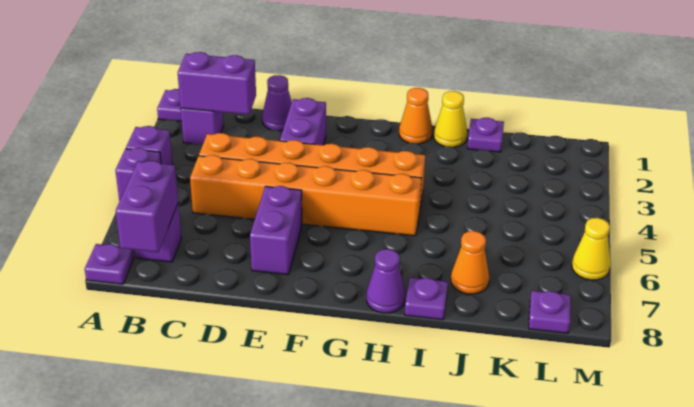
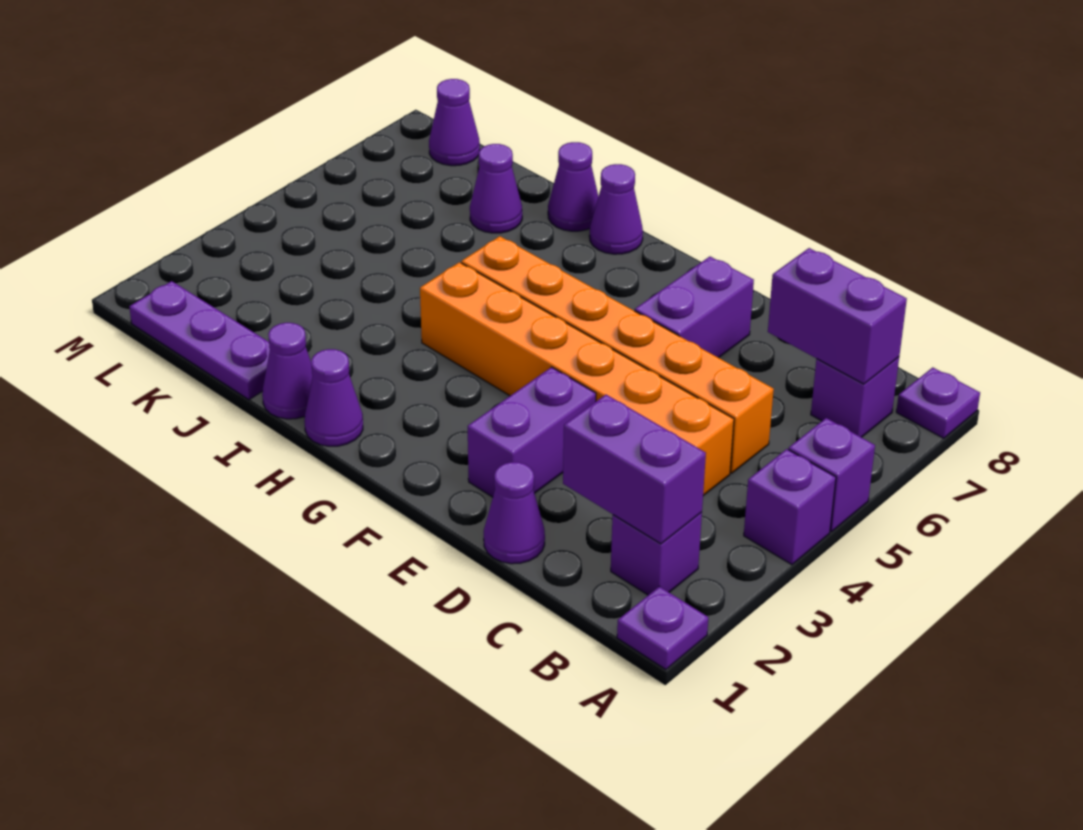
purple brick B7:B8 level 2 -> purple brick B7:C7 level 2
orange cone H1 level 1 -> purple cone H1 level 1
yellow cone I1 level 1 -> purple cone I1 level 1
purple plate I8 level 1 -> purple cone I8 level 1
purple plate J1 level 1 -> purple plate J1:L1 level 1
orange cone J7 level 1 -> purple cone J7 level 1
purple plate L8 level 1 -> purple cone L8 level 1
yellow cone M6 level 1 -> none

